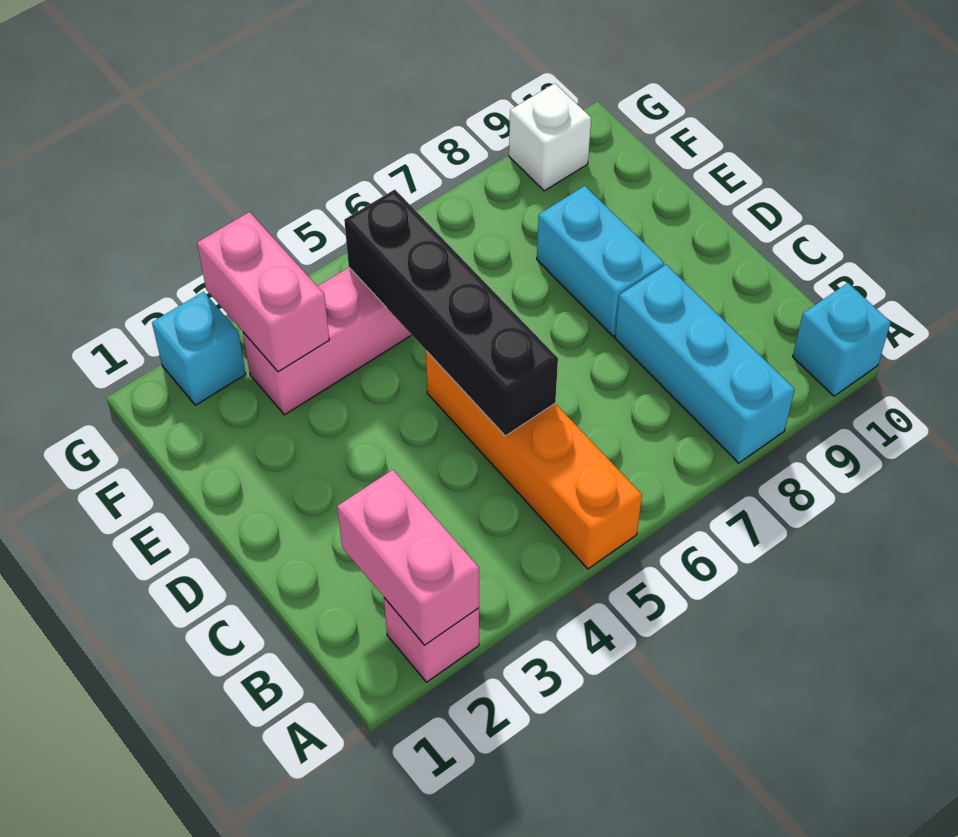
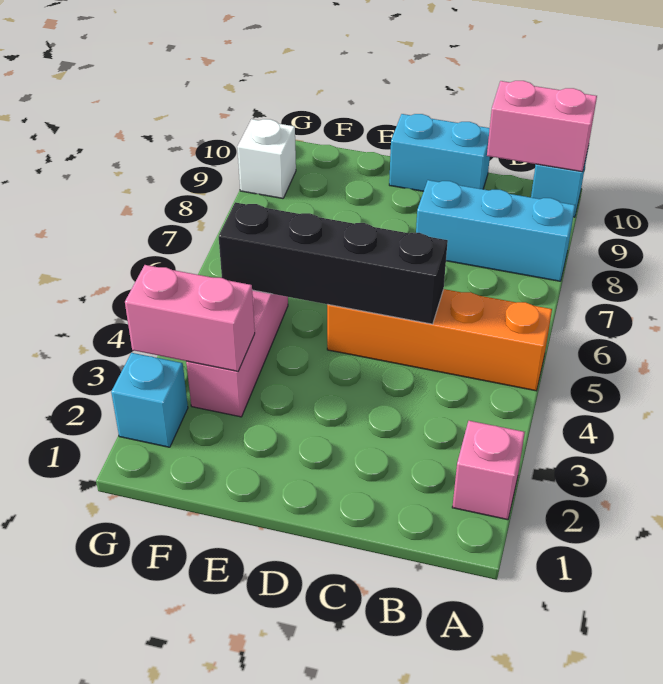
pink brick A2:B2 level 2 -> pink brick A10:B10 level 2
cyan brick D8:E8 level 1 -> cyan brick C10:D10 level 1

